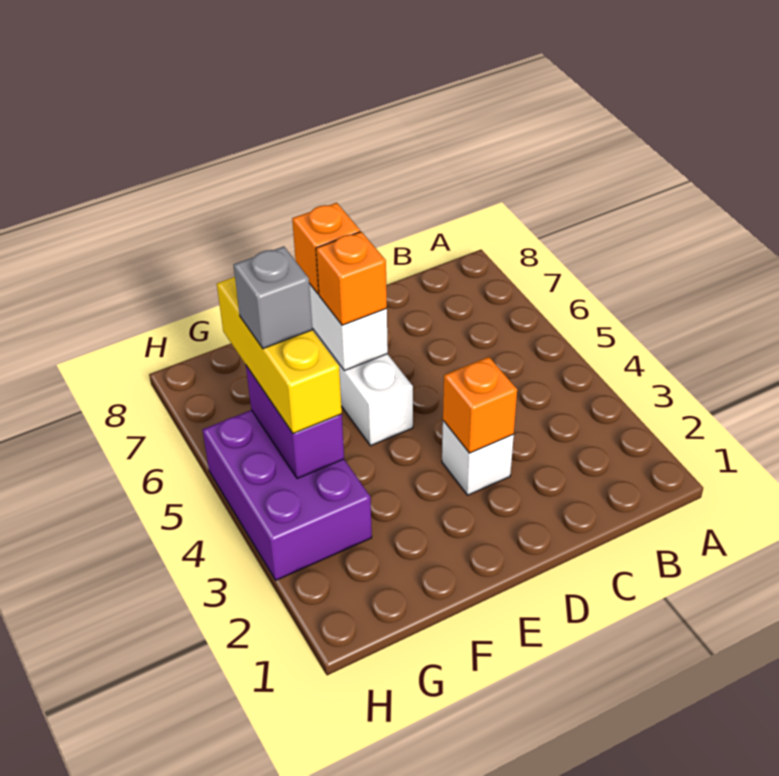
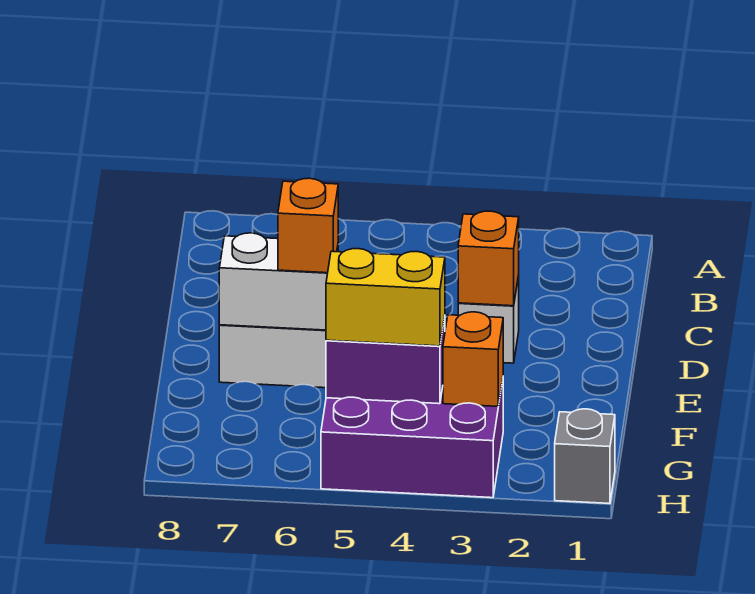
orange brick E7 level 3 -> orange brick G3 level 2
yellow brick G4:G6 level 3 -> yellow brick G4:G5 level 3
grey brick G5 level 4 -> grey brick H1 level 1

